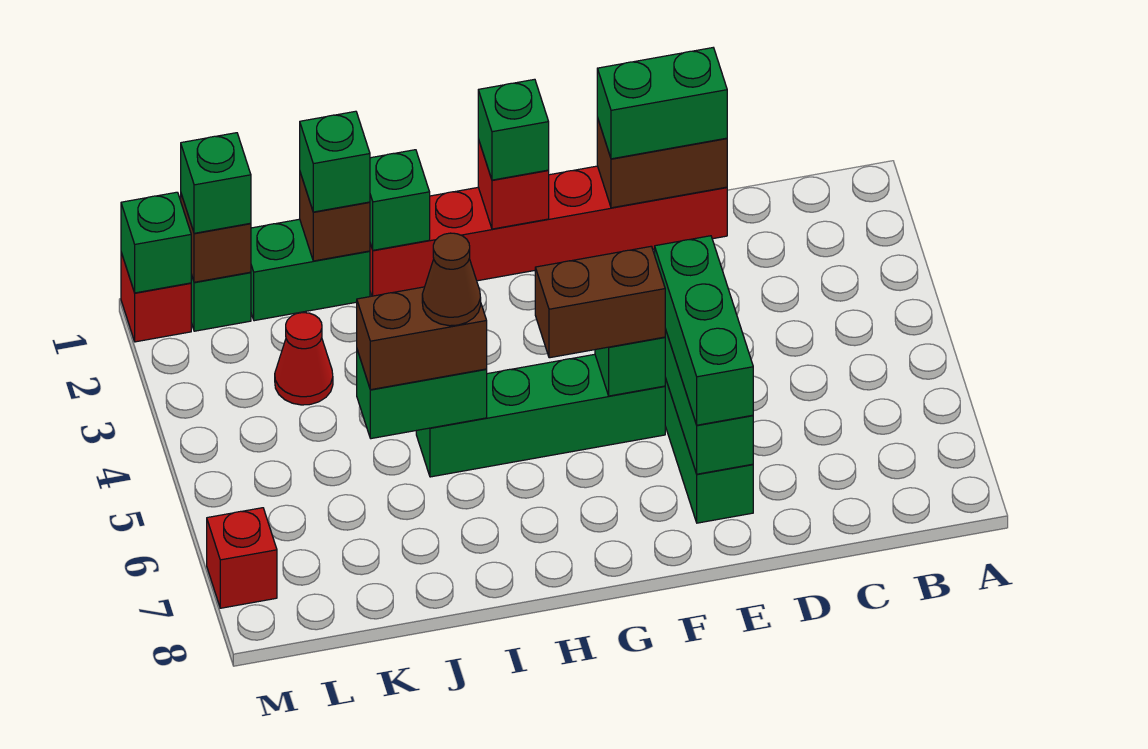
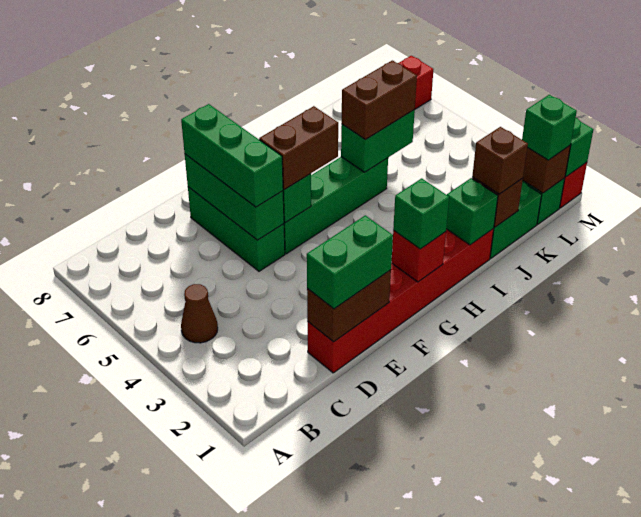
brown cone I5 level 4 -> brown cone B4 level 1
green brick J1 level 3 -> brown brick J1 level 3
red cone K3 level 1 -> none

